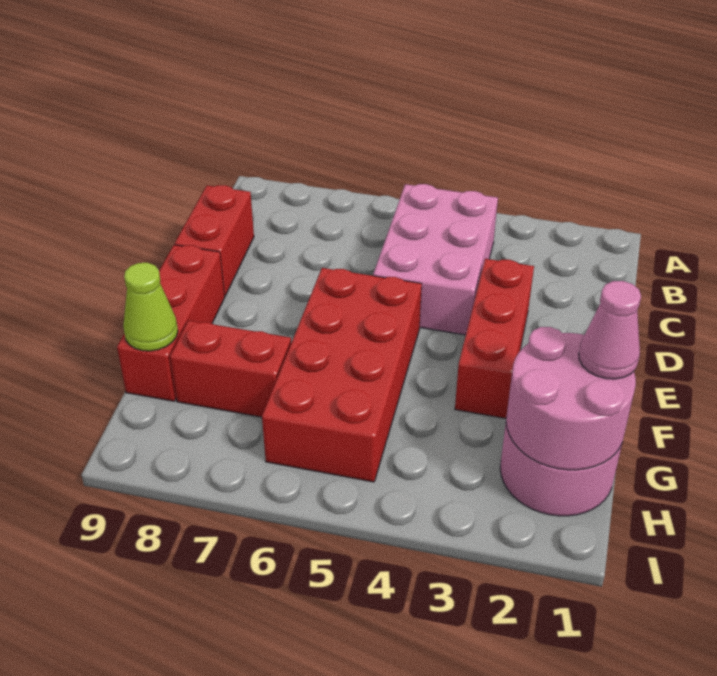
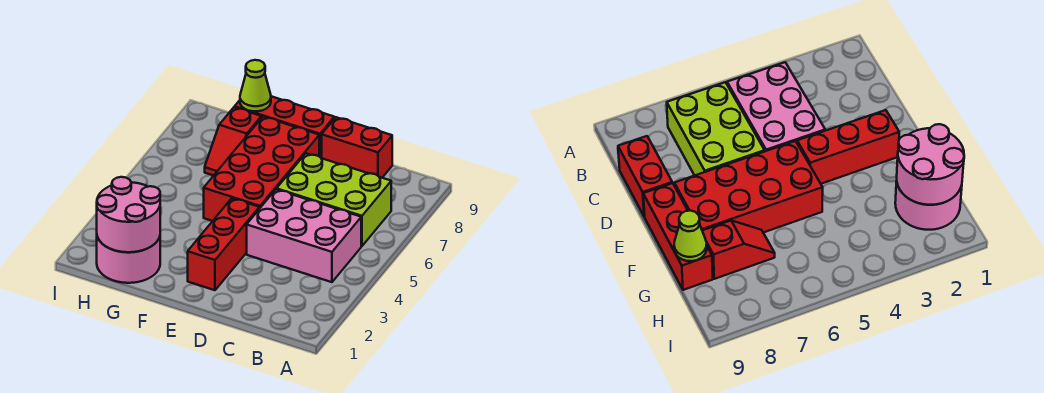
none -> lime brick B6:D7 level 1
red brick D3:F3 level 1 -> red brick E2:E4 level 1
red brick E5:H6 level 1 -> red brick E5:F8 level 1
pink cone G1 level 3 -> none
red brick G7:G8 level 1 -> red slope G7:G8 level 1 top 8

